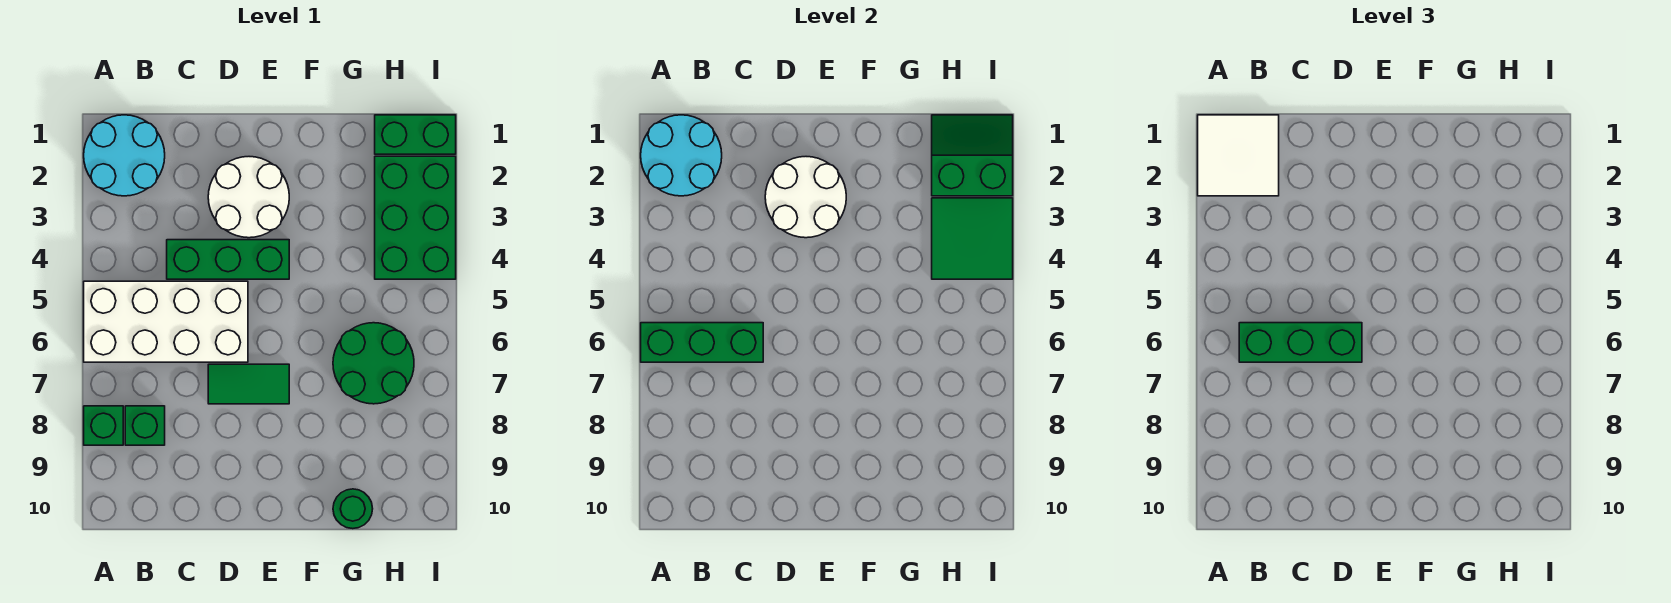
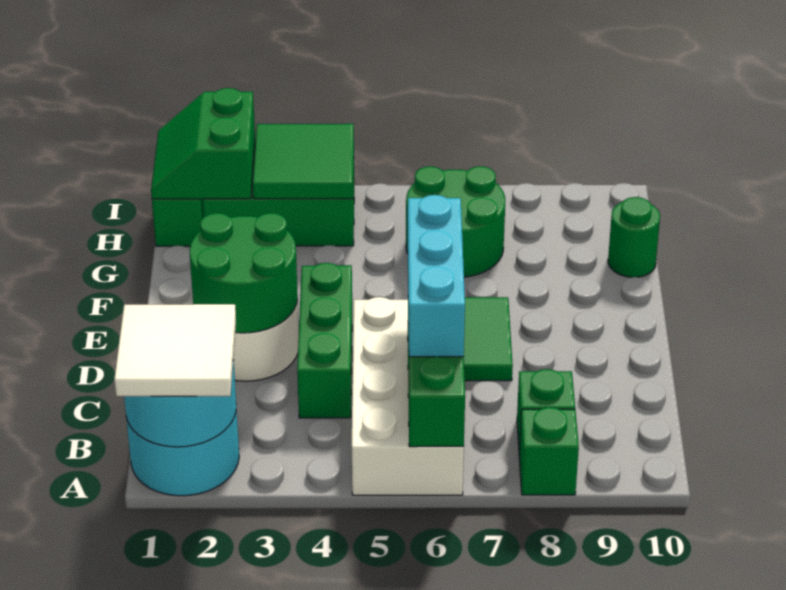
green brick B6:D6 level 3 -> cyan brick B6:D6 level 3
white round brick D2:E3 level 2 -> green round brick D2:E3 level 2

